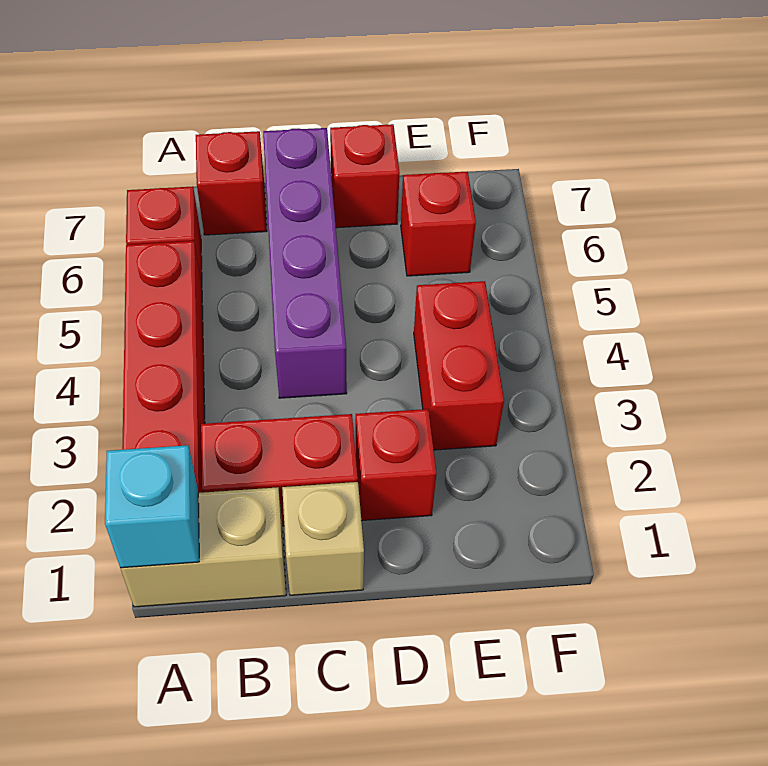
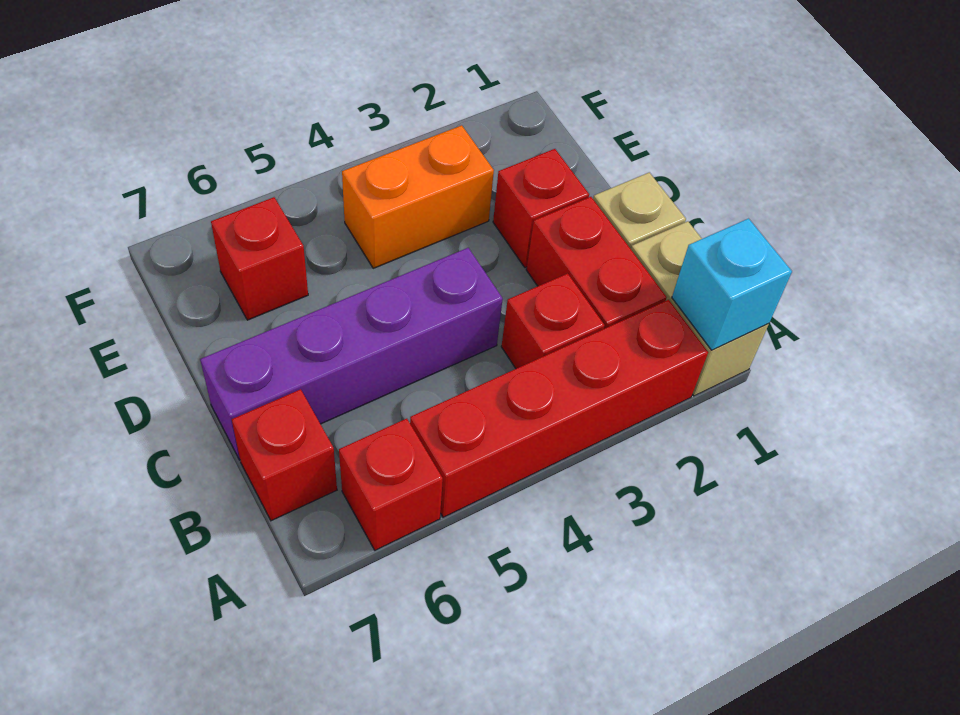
red brick D7 level 1 -> red brick B3 level 1
red brick E3:E4 level 1 -> orange brick E3:E4 level 1

